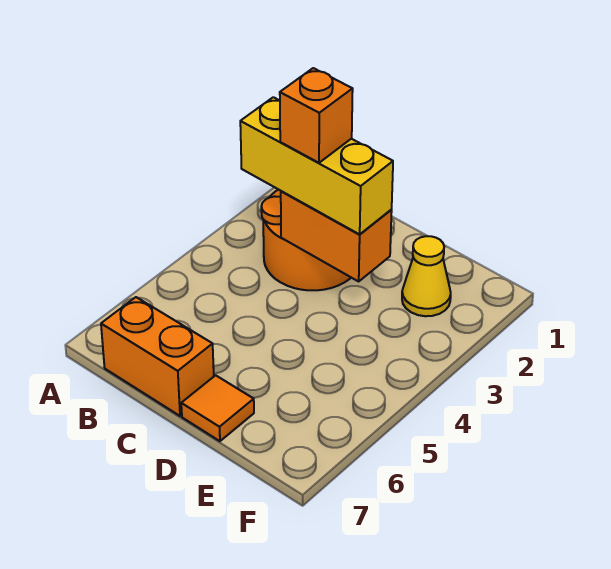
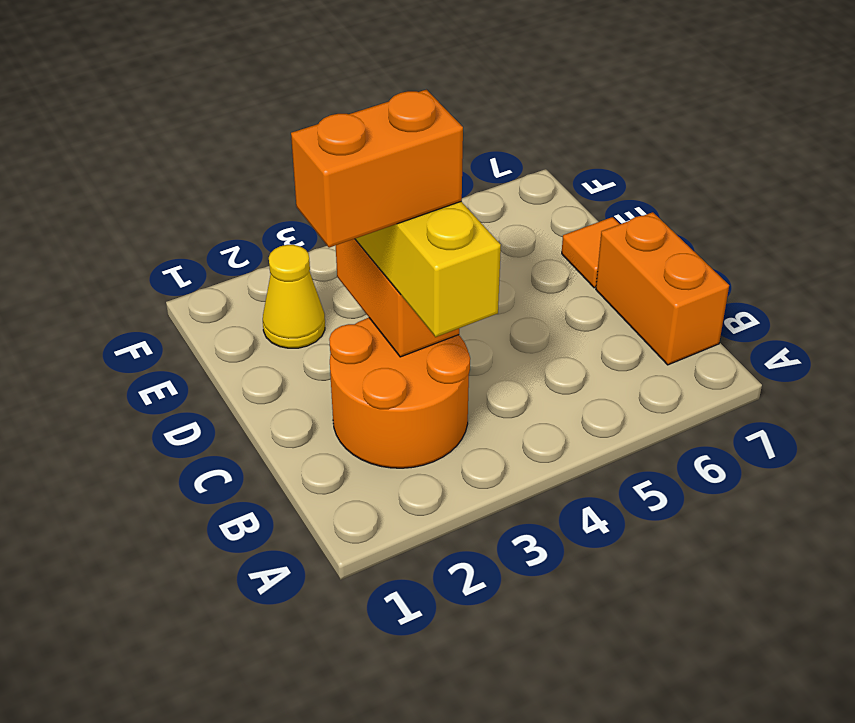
orange brick C3 level 4 -> orange brick C2:C3 level 4

